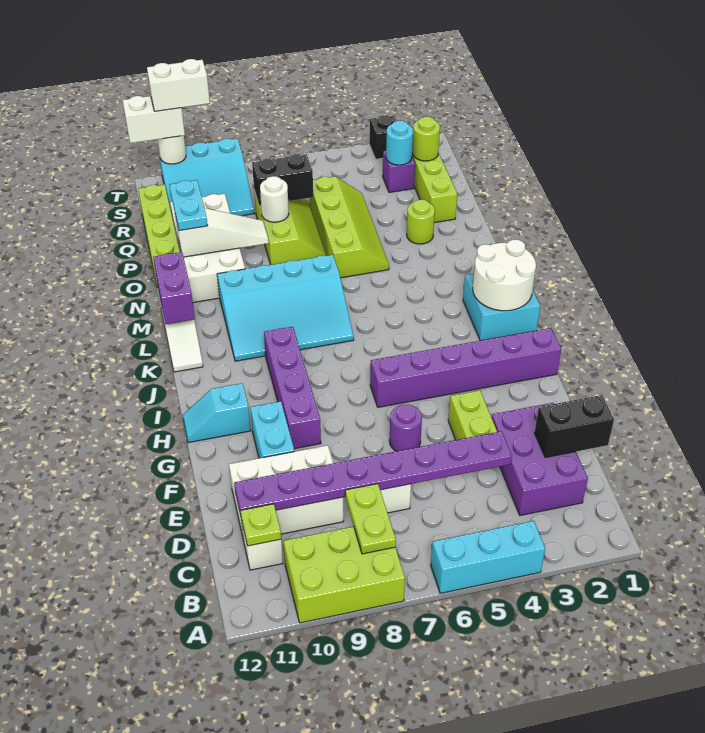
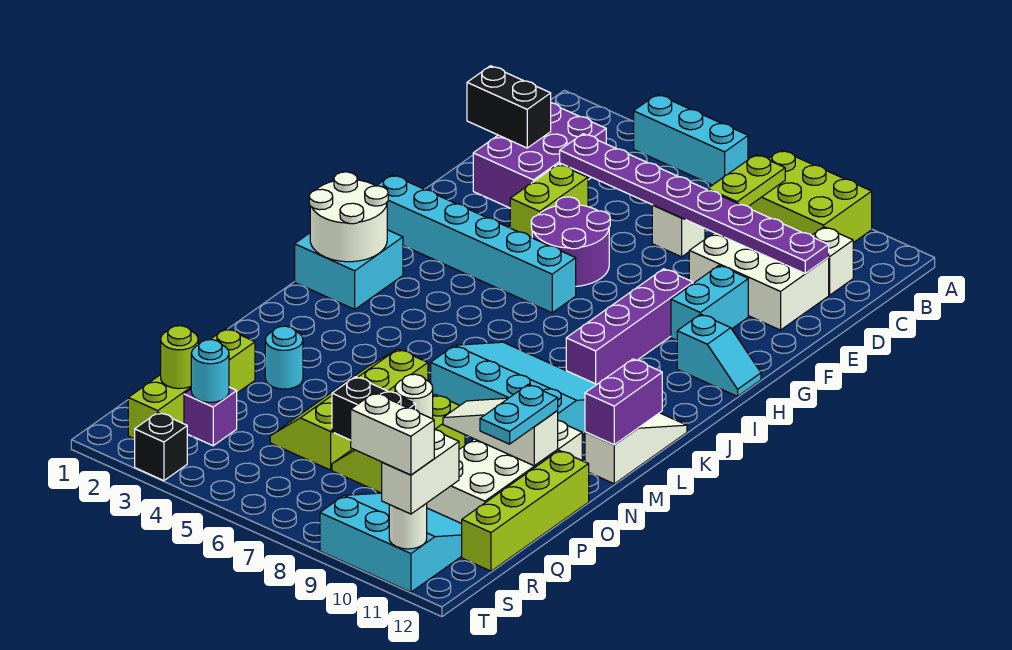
lime plate C11 level 2 -> none
purple round brick F6 level 1 -> purple round brick F5:G6 level 1
purple brick H1:H6 level 1 -> cyan brick H1:H6 level 1
lime round brick O3 level 1 -> cyan round brick O3 level 1
white brick T11:T12 level 3 -> white brick S11:T11 level 3

